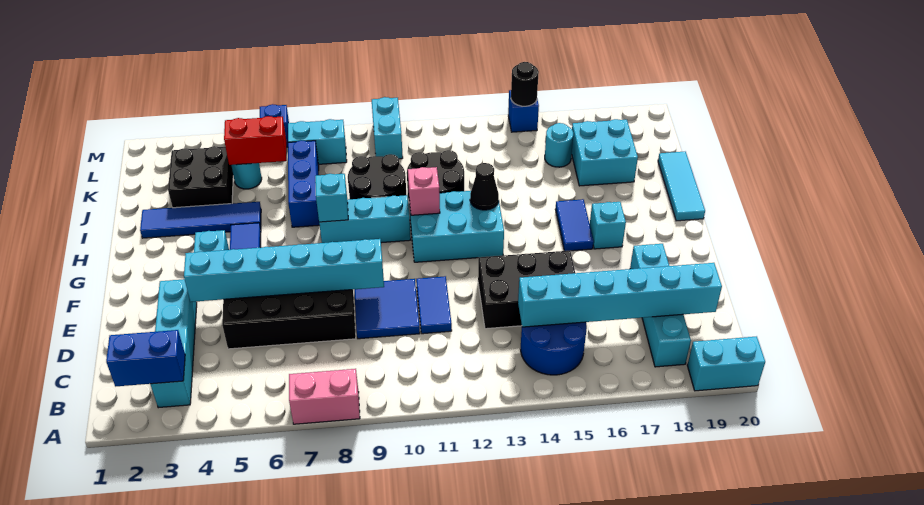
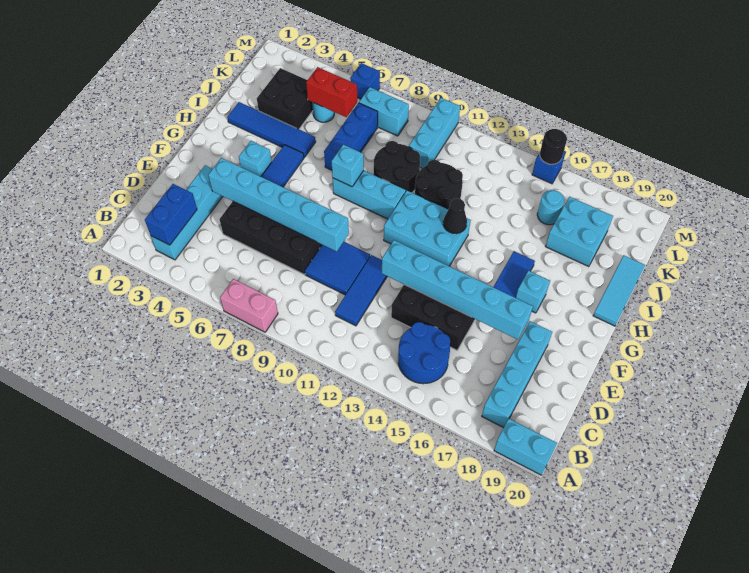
blue brick B2:B3 level 2 -> blue brick B3:C3 level 2
cyan brick C14:C19 level 2 -> cyan brick E12:E17 level 2
blue tile D11:E11 level 1 -> blue tile C11:E11 level 1
pink brick H11 level 2 -> none
cyan brick L10:M10 level 1 -> cyan brick K10:M10 level 1

